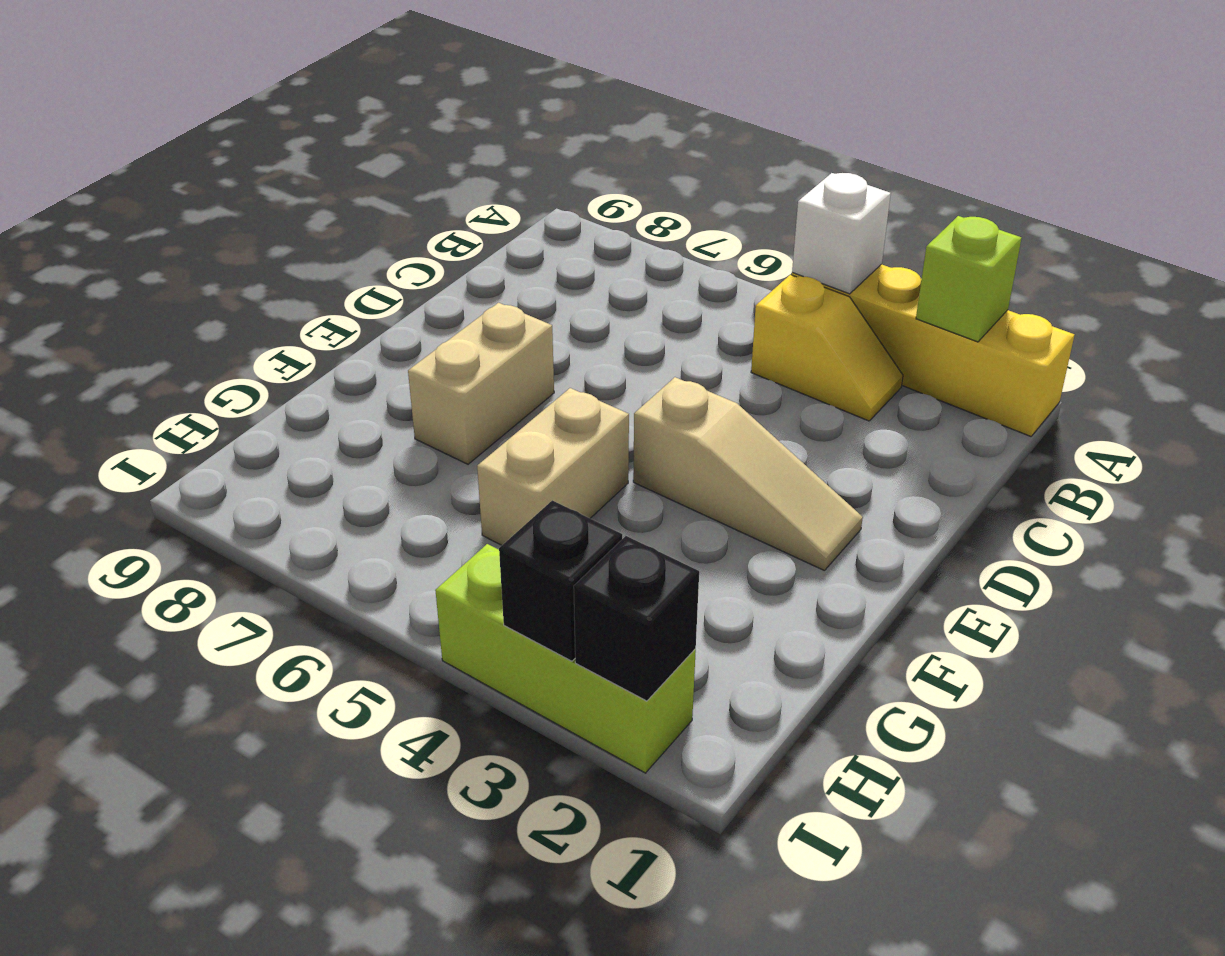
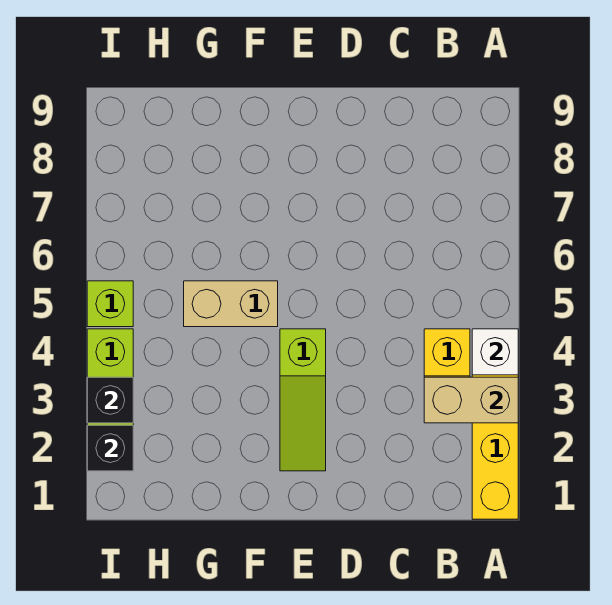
lime brick A2 level 2 -> lime brick I5 level 1
tan slope E2:E4 level 1 top 4 -> lime slope E2:E4 level 1 top 4
tan brick E7:F7 level 1 -> tan brick A3:B3 level 2

